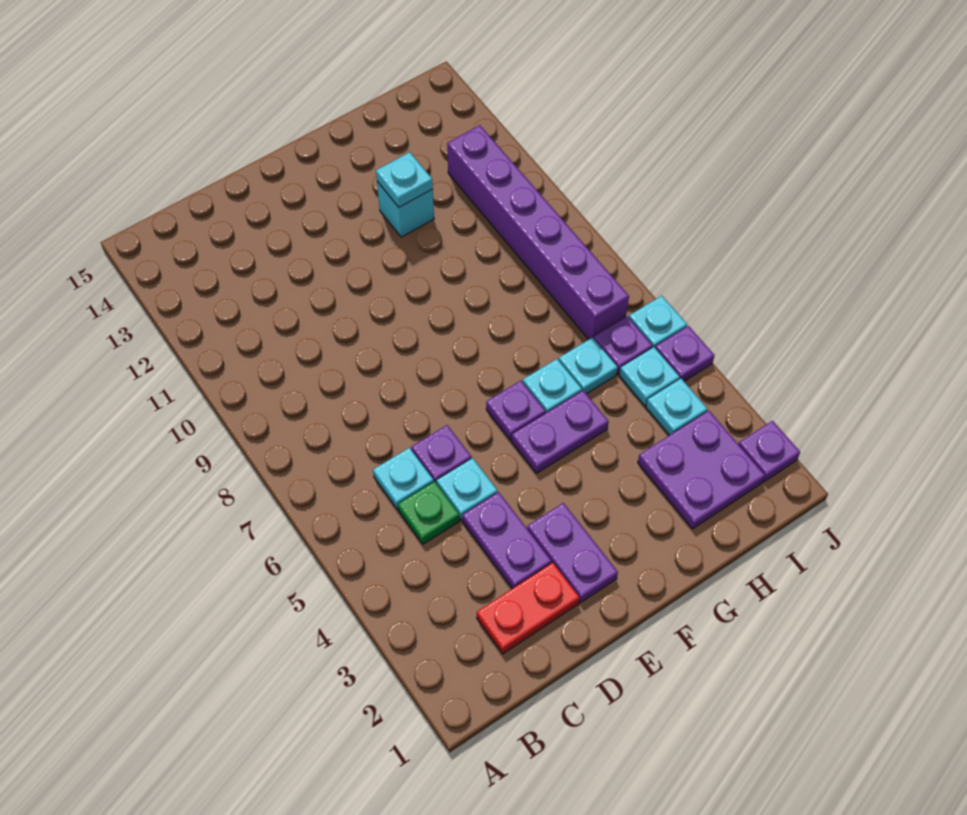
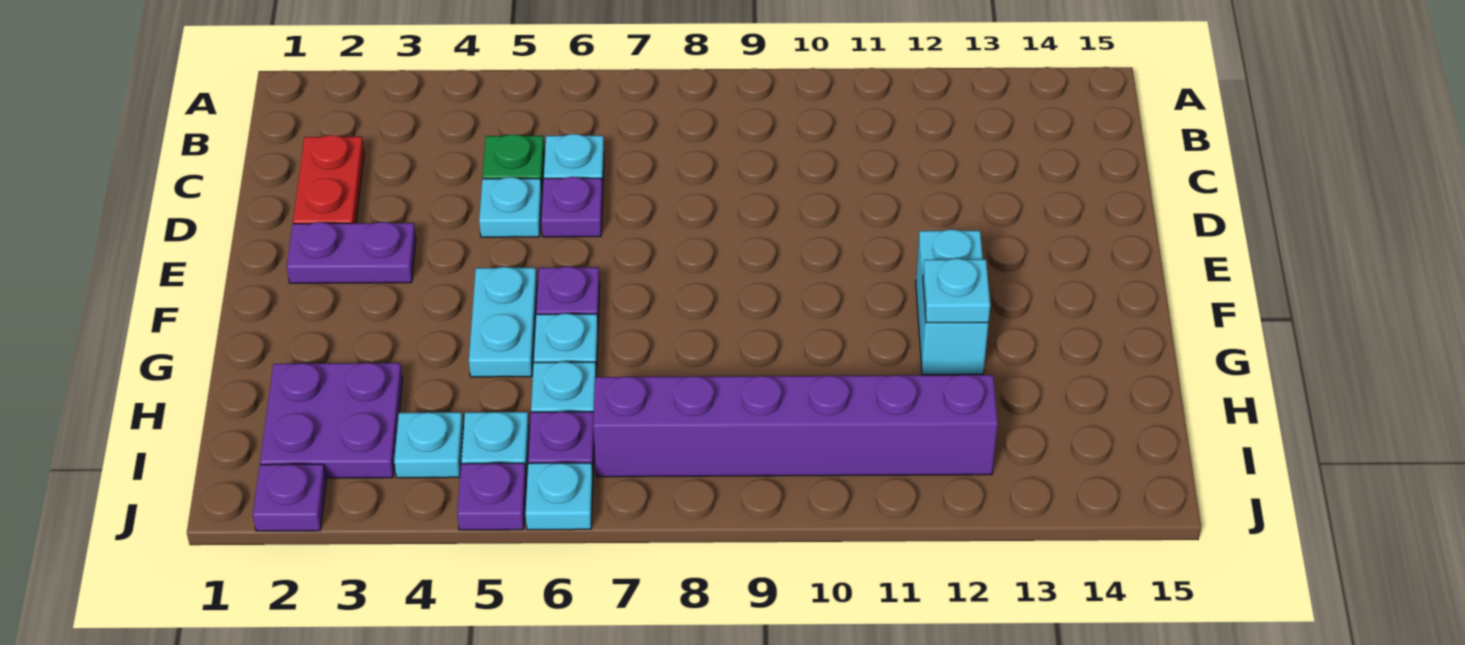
purple plate D3:D4 level 1 -> none
purple plate F5:G5 level 1 -> cyan plate F5:G5 level 1
cyan brick G12 level 1 -> cyan brick F12:G12 level 1

